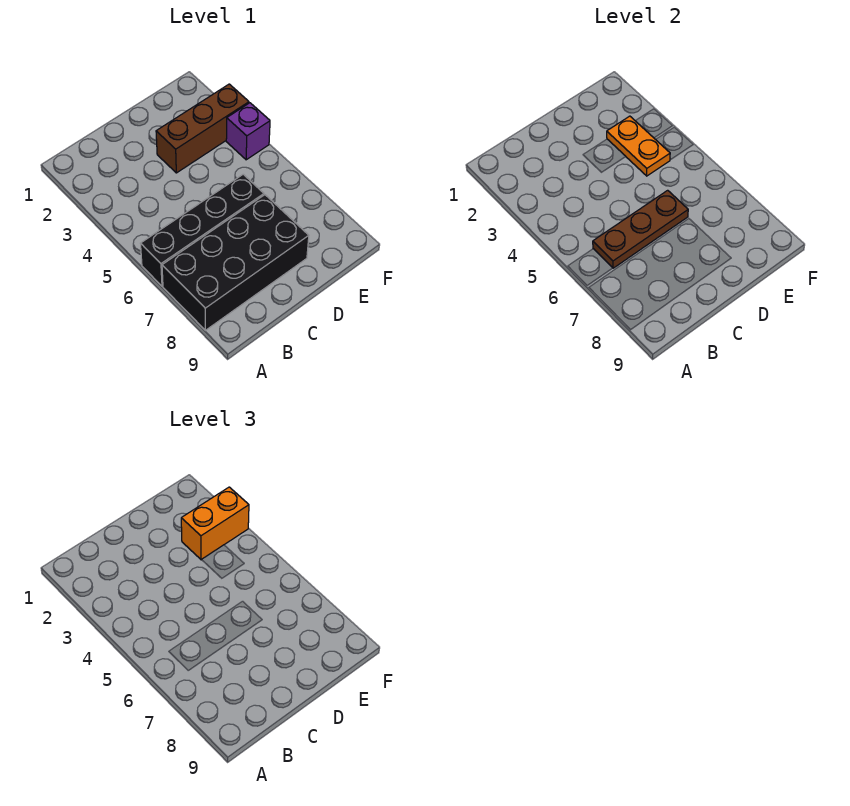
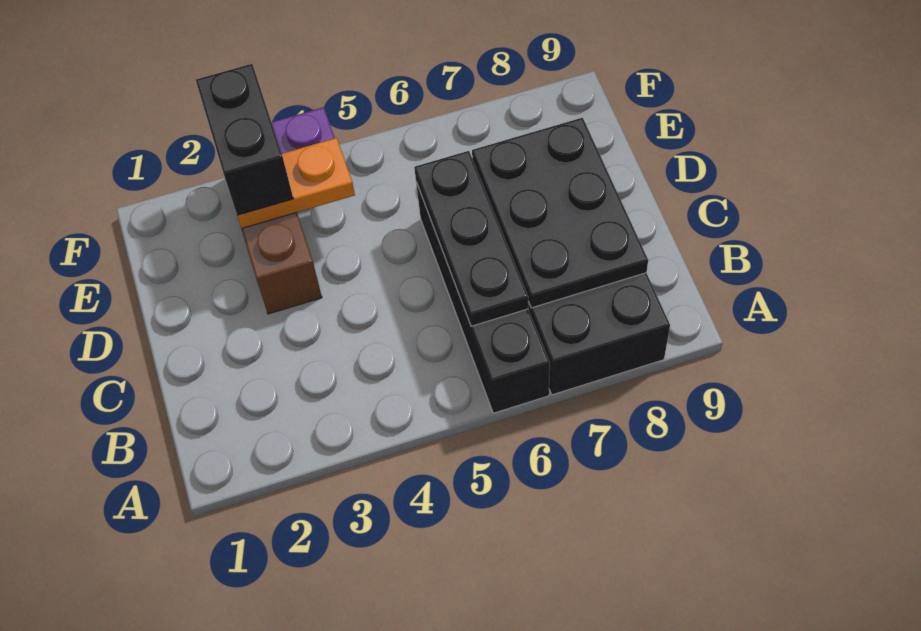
brown plate B6:D6 level 2 -> black plate B6:D6 level 2
none -> black plate B7:D8 level 2
orange brick E3:F3 level 3 -> black brick E3:F3 level 3

